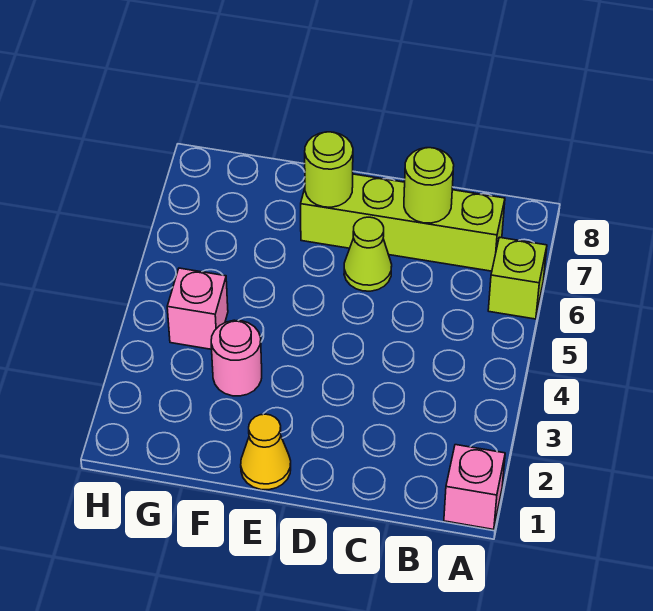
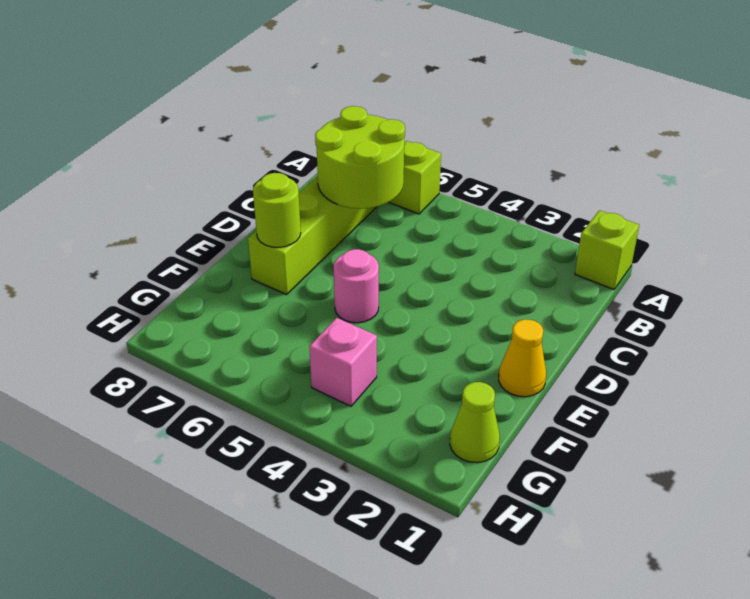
pink brick A1 level 1 -> lime brick A1 level 1
lime round brick C7 level 2 -> lime round brick B6:C7 level 2
lime cone D6 level 1 -> lime cone G1 level 1
pink round brick F3 level 1 -> pink round brick E5 level 1

